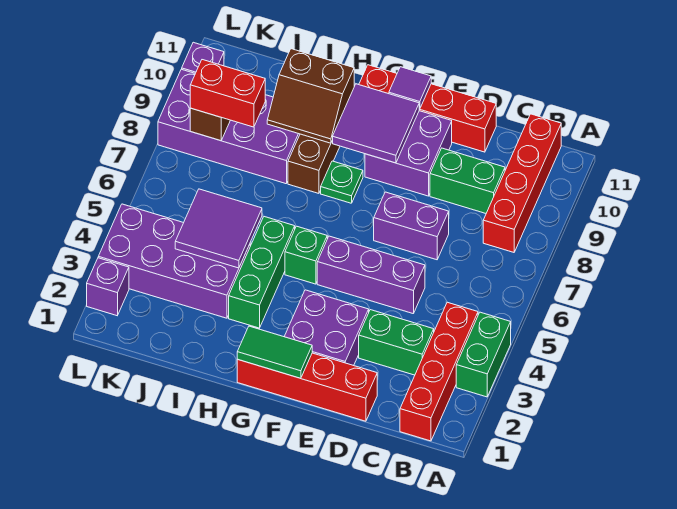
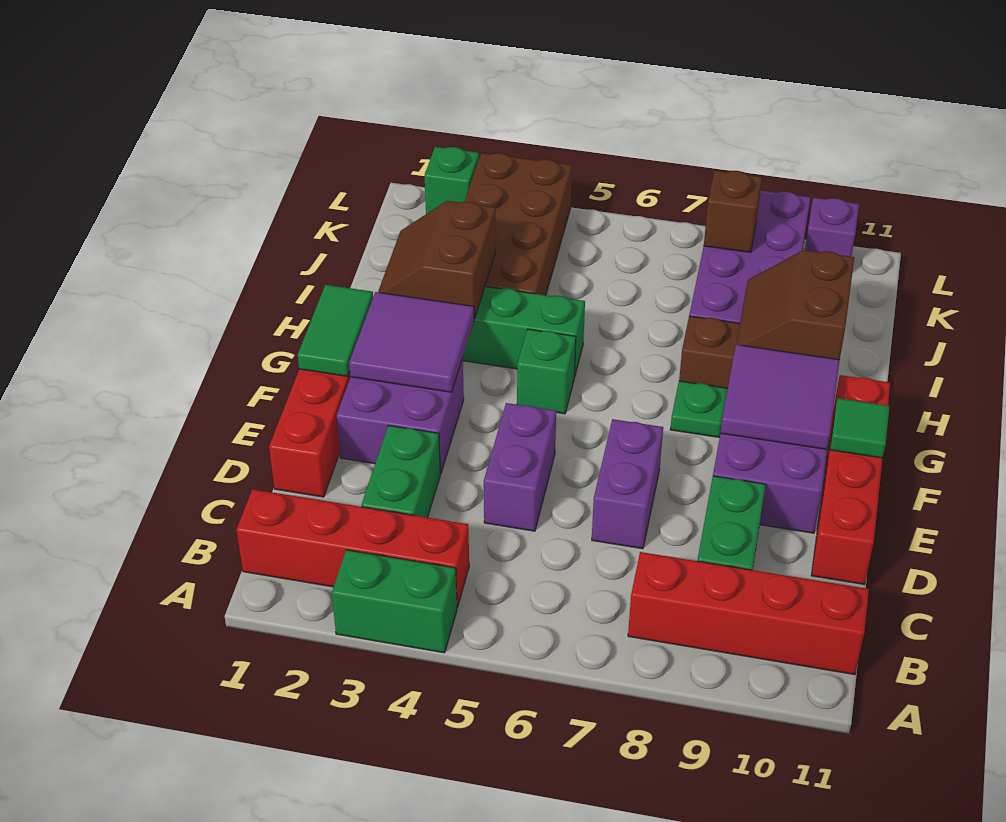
purple brick D5:F5 level 1 -> purple brick D5:E5 level 1
purple tile F11 level 2 -> green tile F11 level 2
none -> brown slope H2:I3 level 2 top 3
purple brick I3:L4 level 1 -> brown brick I3:L4 level 1
purple tile I4:J5 level 2 -> purple tile F2:G3 level 2
red brick J8:K8 level 3 -> none
purple brick L2 level 1 -> green brick L2 level 1

